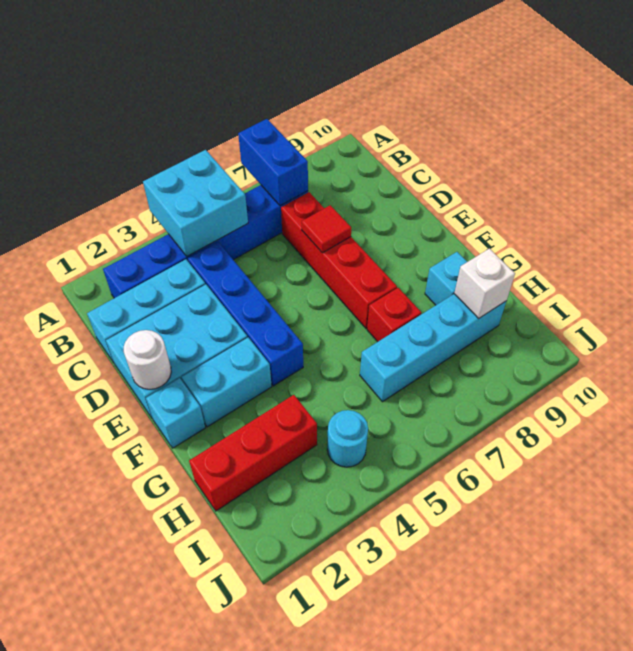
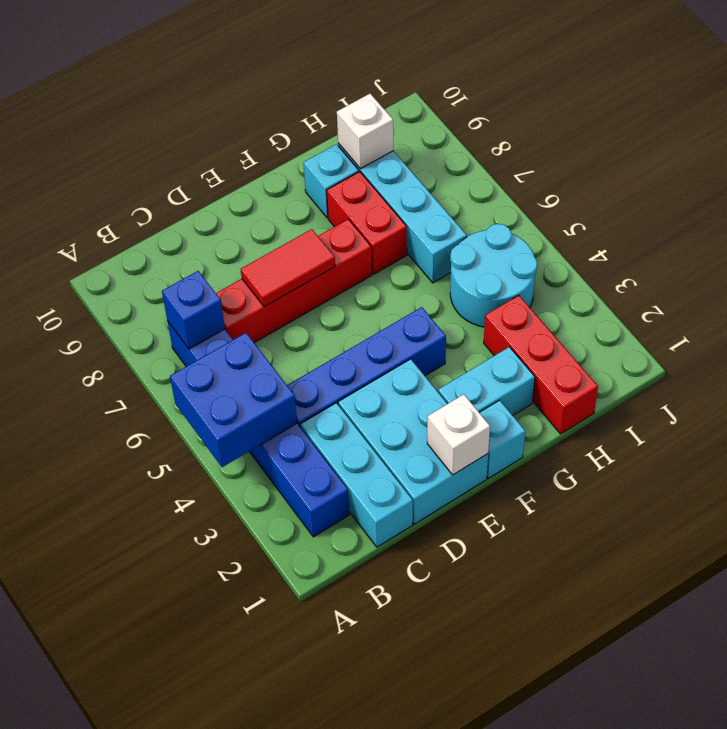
cyan brick A4:B5 level 2 -> blue brick A4:B5 level 2
blue brick A7:B7 level 2 -> blue brick B7 level 2
red tile D7 level 2 -> red tile D7:E7 level 2
white round brick E1 level 2 -> white brick E1 level 2
cyan brick F2:F3 level 1 -> cyan brick F2:G2 level 1
red brick G7 level 1 -> red brick G7:G8 level 1
cyan round brick I4 level 1 -> cyan round brick H4:I5 level 1

